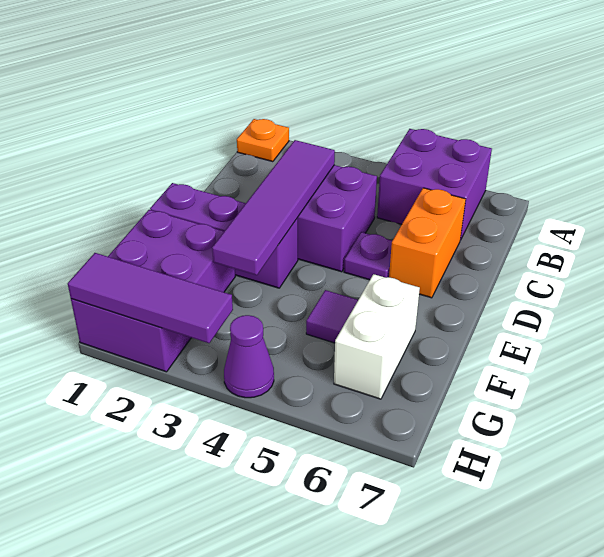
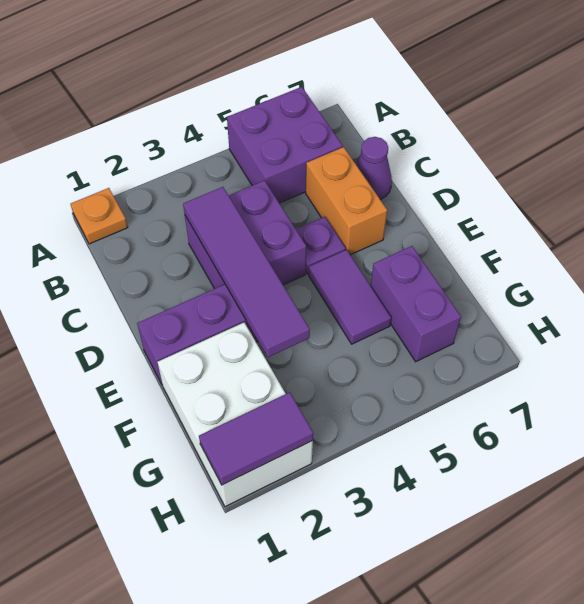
purple brick F1:H2 level 1 -> white brick F1:H2 level 1
purple tile F5 level 1 -> purple tile E5:F5 level 1
white brick F6:G6 level 1 -> purple brick F6:G6 level 1
purple tile H1:H3 level 2 -> purple tile H1:H2 level 2
purple cone H4 level 1 -> purple cone C7 level 1

